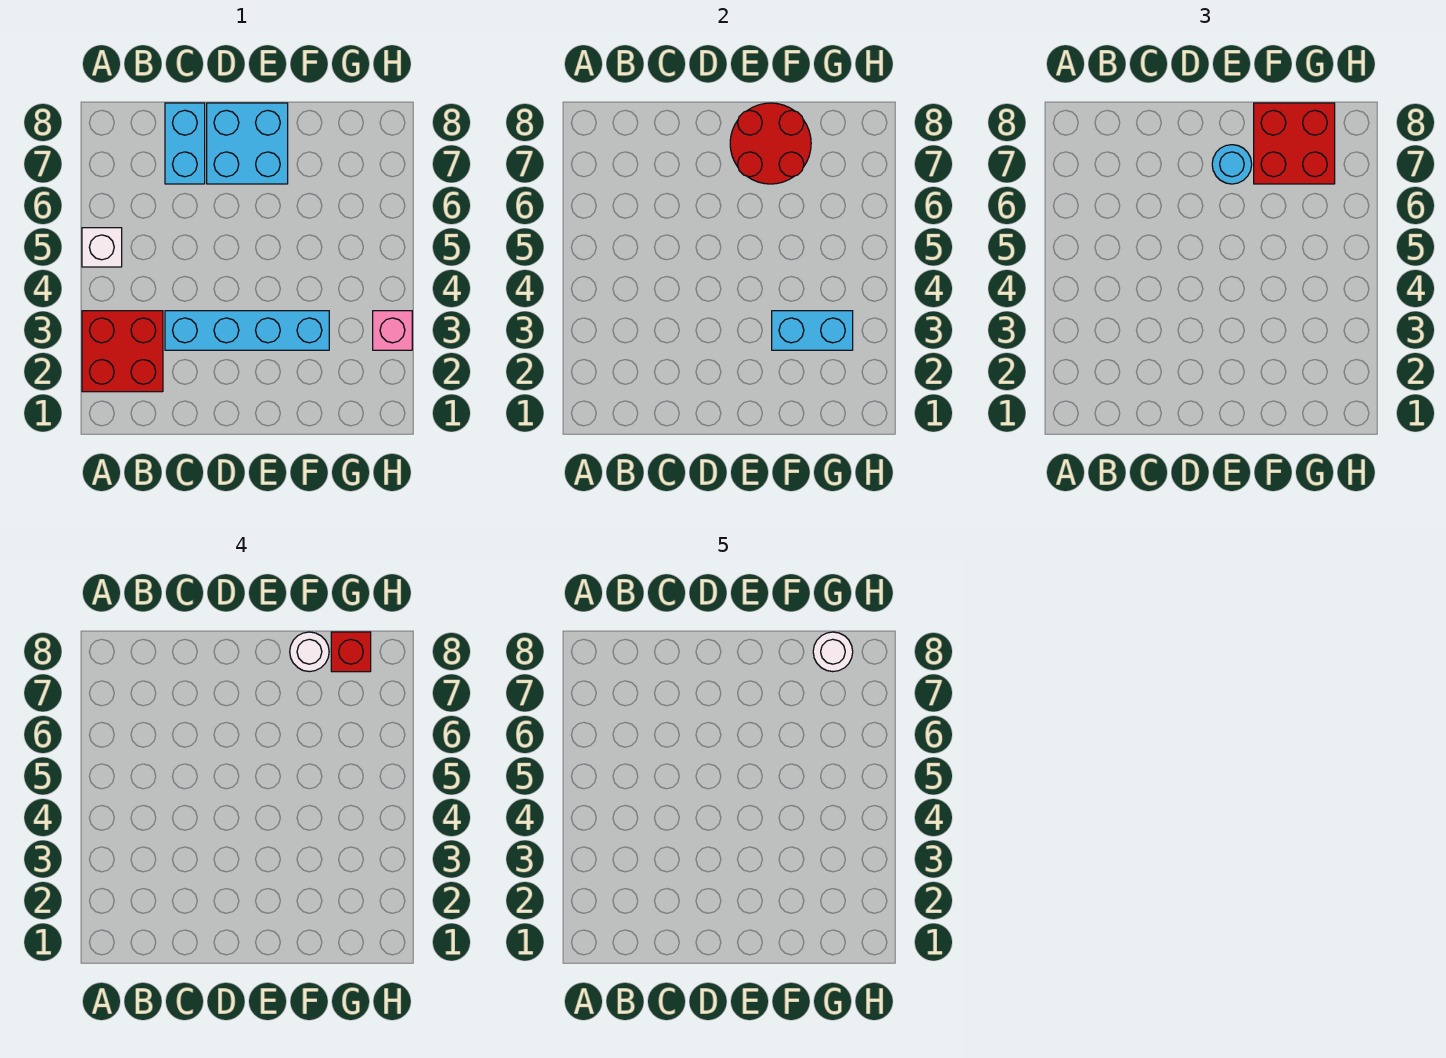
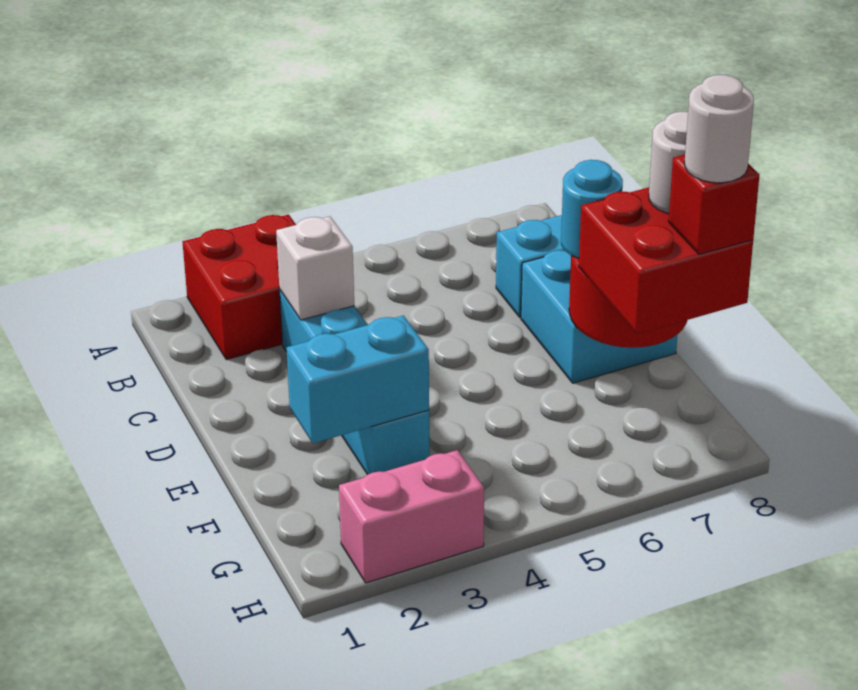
white brick A5 level 1 -> white brick C3 level 2
cyan brick F3:G3 level 2 -> cyan brick F2:F3 level 2
pink brick H3 level 1 -> pink brick H2:H3 level 1

